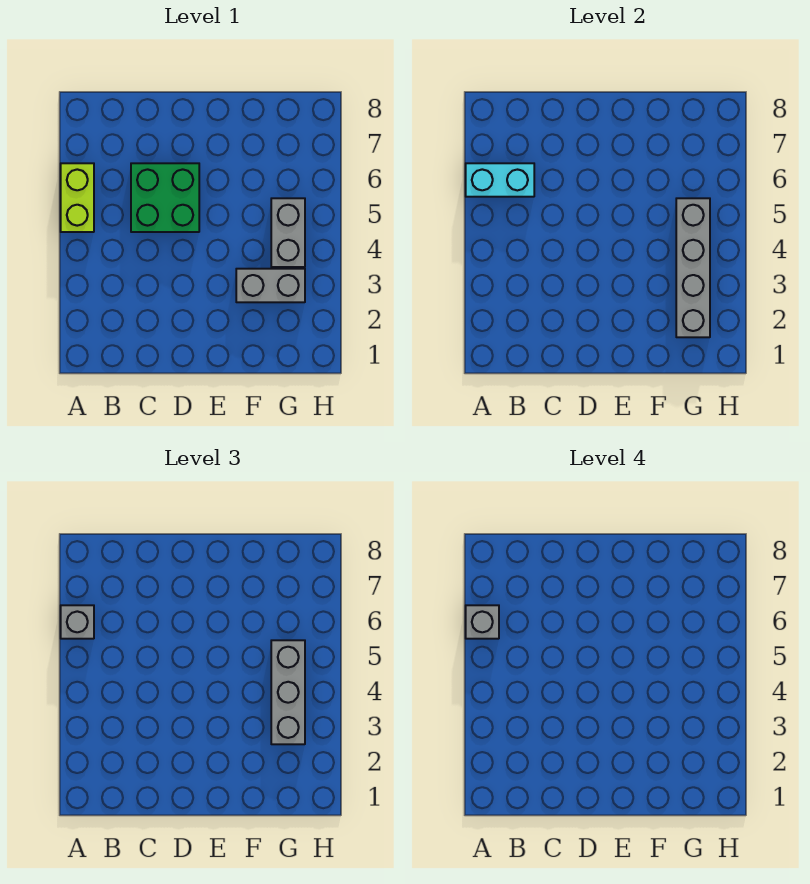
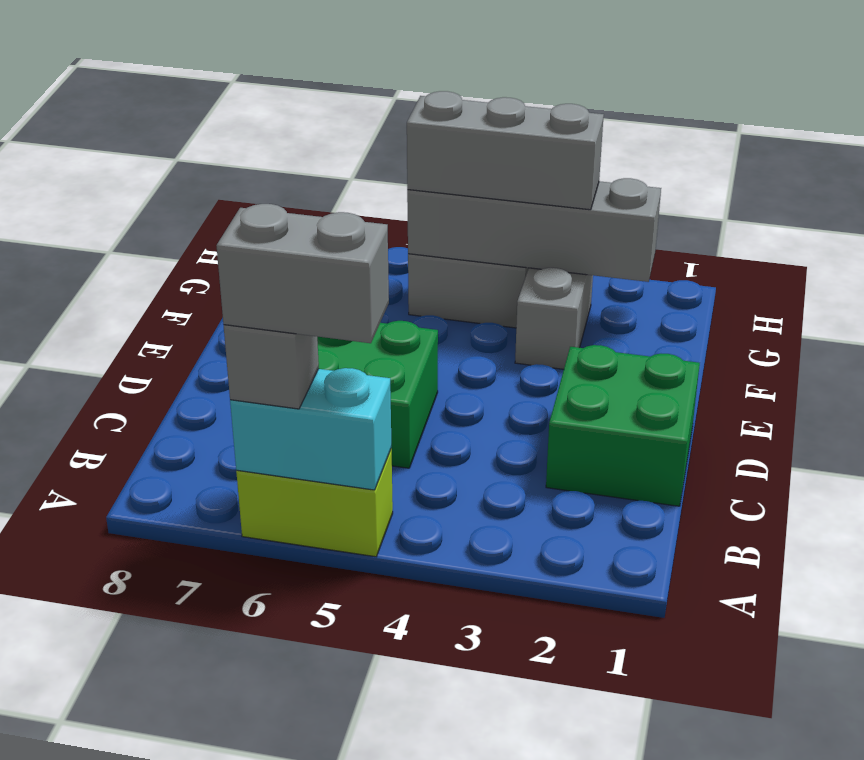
cyan brick A6:B6 level 2 -> cyan brick A5:A6 level 2
grey brick A6 level 4 -> grey brick A5:A6 level 4
none -> green brick C1:D2 level 1

